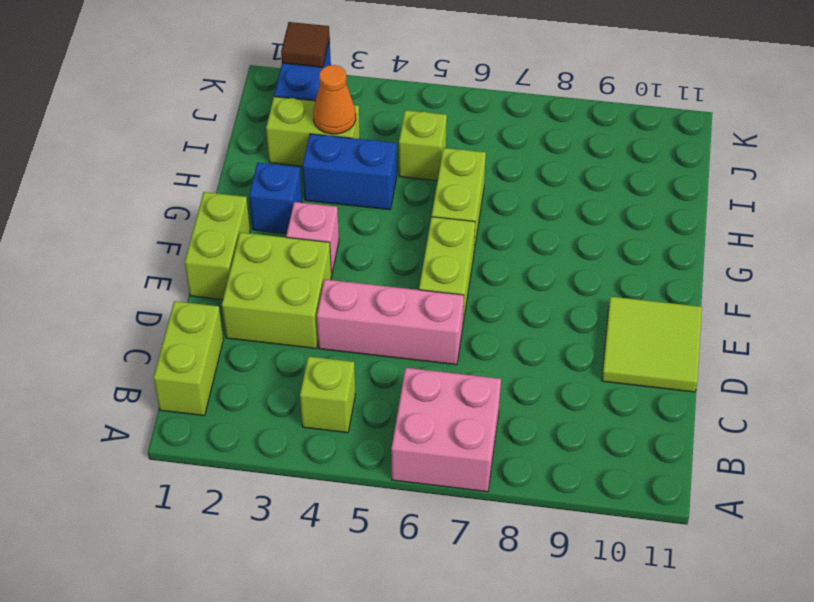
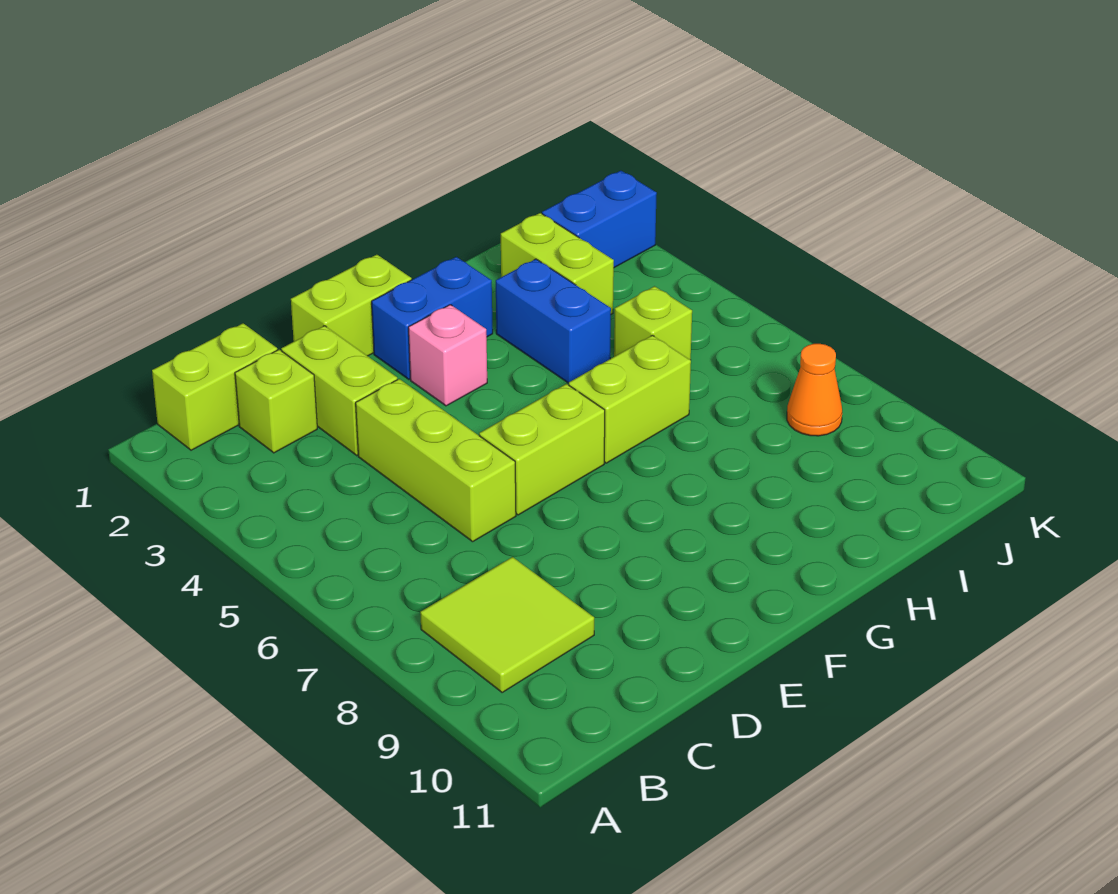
pink brick A6:B7 level 1 -> none
lime brick B4 level 1 -> lime brick C2 level 1
lime brick D2:E3 level 1 -> lime brick D2:D3 level 1
pink brick D4:D6 level 1 -> lime brick D4:D6 level 1
lime tile D10:E11 level 1 -> lime tile B8:C9 level 1
blue brick G2 level 1 -> blue brick F2:G2 level 1
orange cone I3 level 2 -> orange cone J8 level 1
brown tile K2 level 2 -> none

